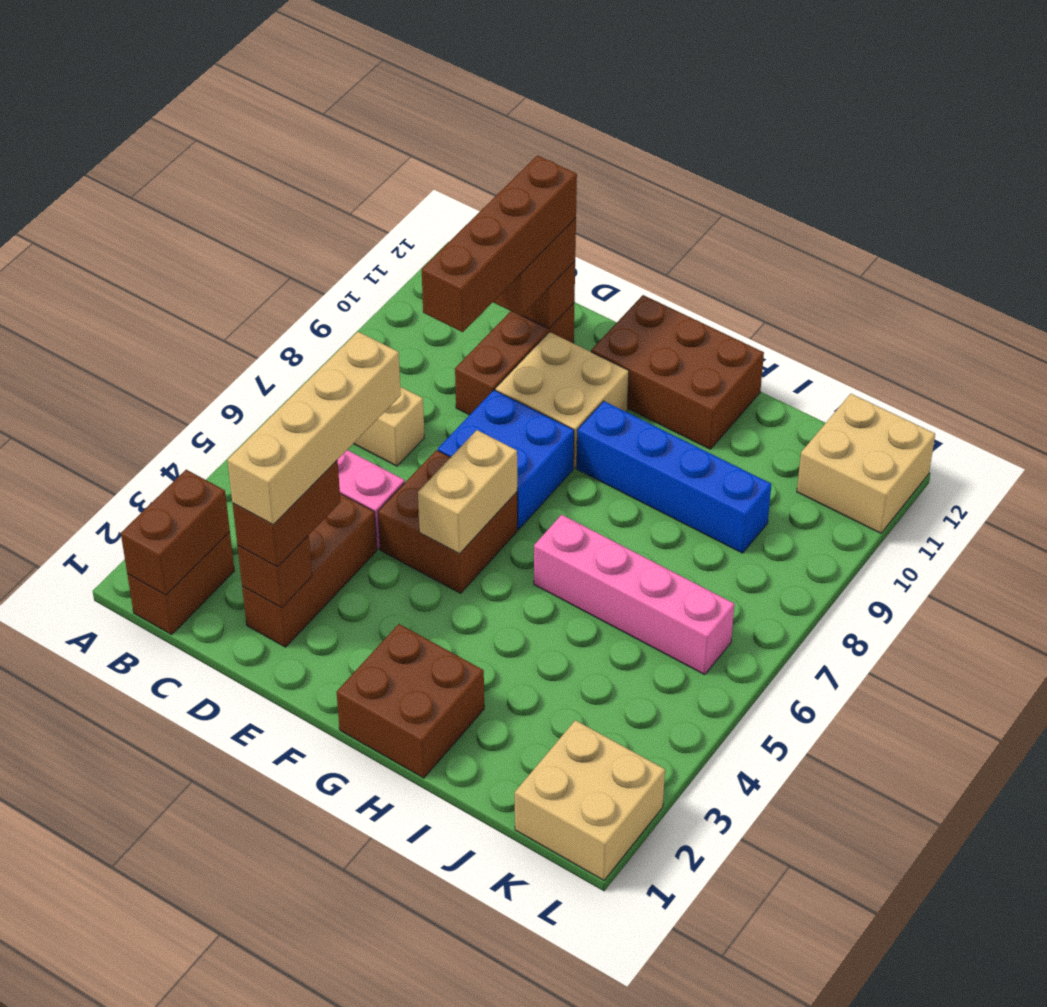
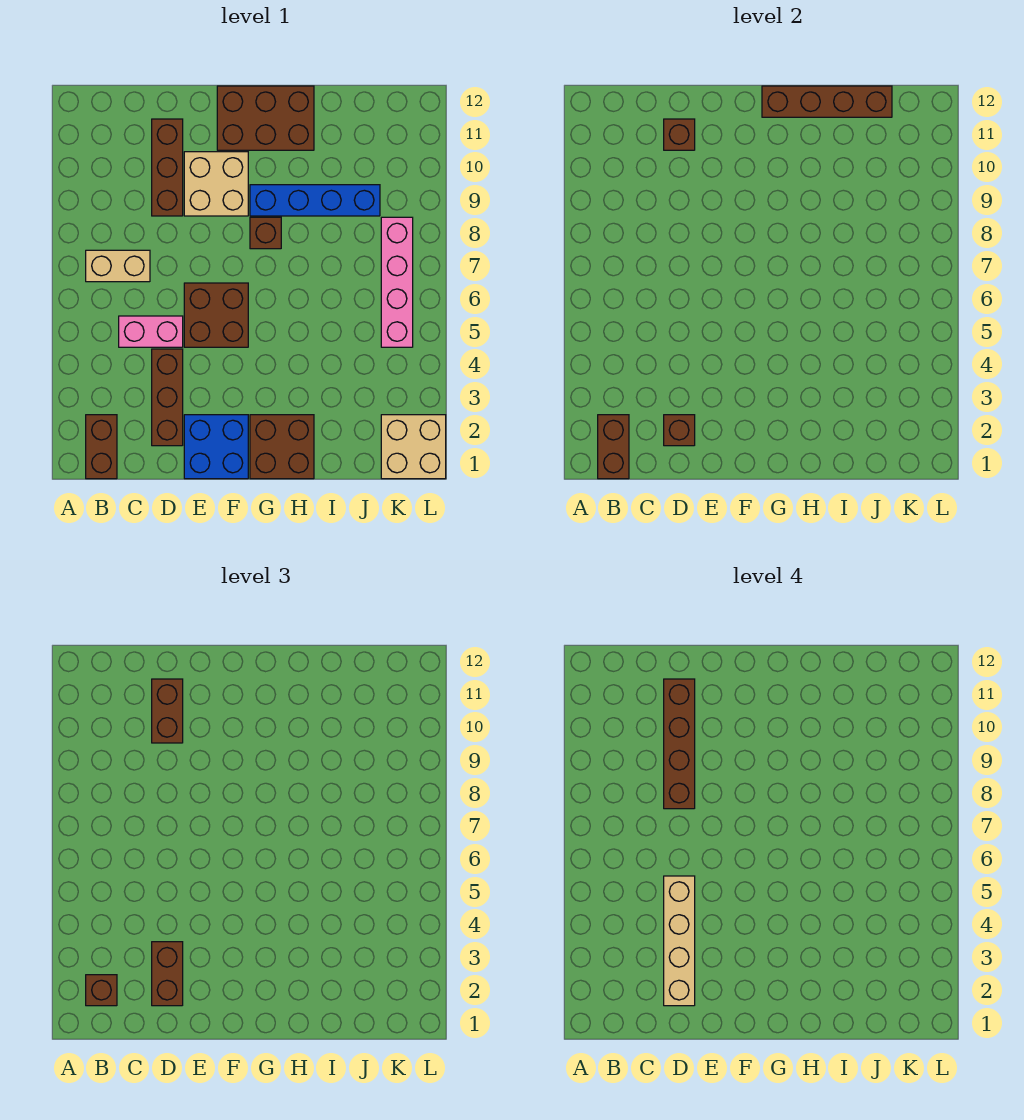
none -> brown brick B2 level 3
blue brick E7:F8 level 1 -> blue brick E1:F2 level 1
tan brick F5:F6 level 2 -> none
none -> brown brick G8 level 1
none -> brown brick G12:J12 level 2
pink brick H6:K6 level 1 -> pink brick K5:K8 level 1
tan brick K11:L12 level 1 -> none

